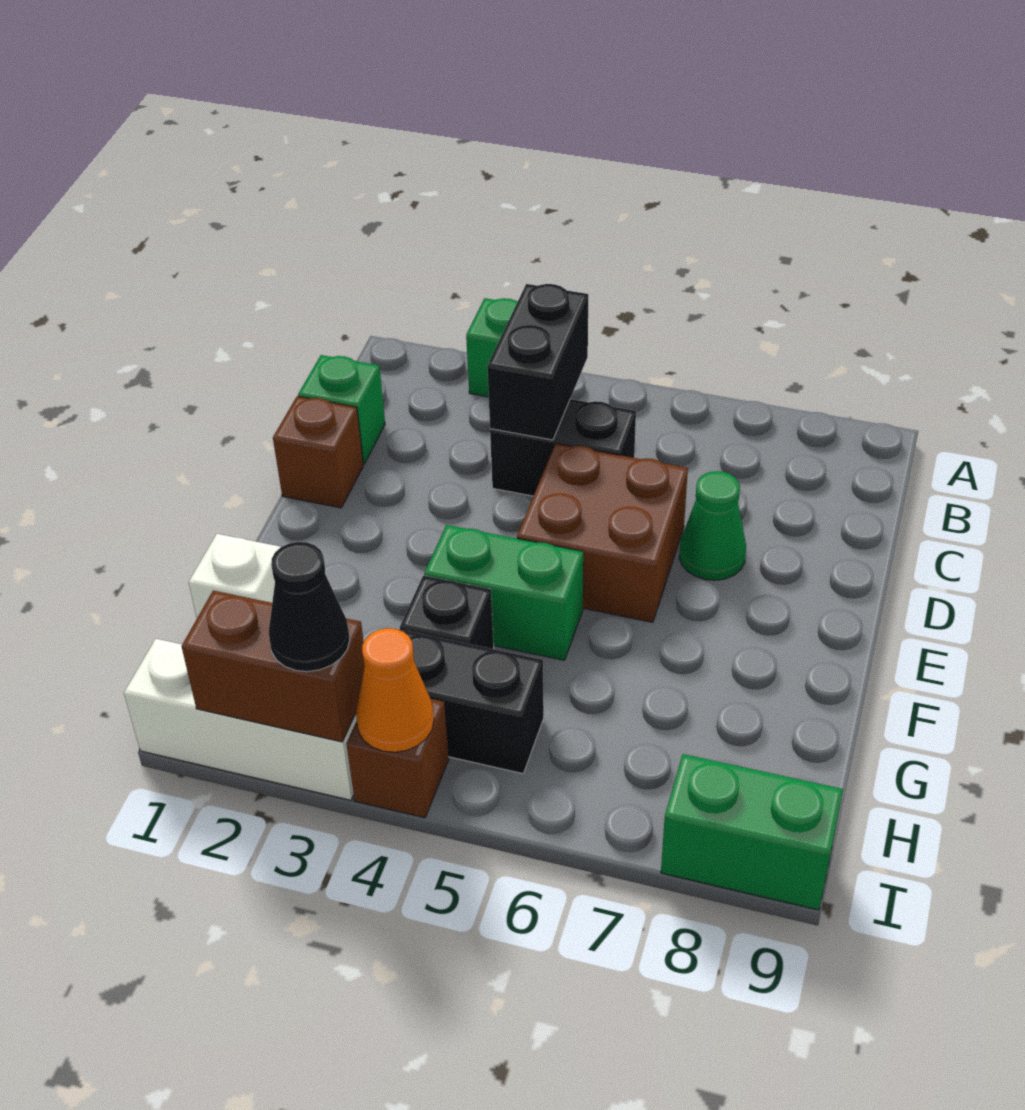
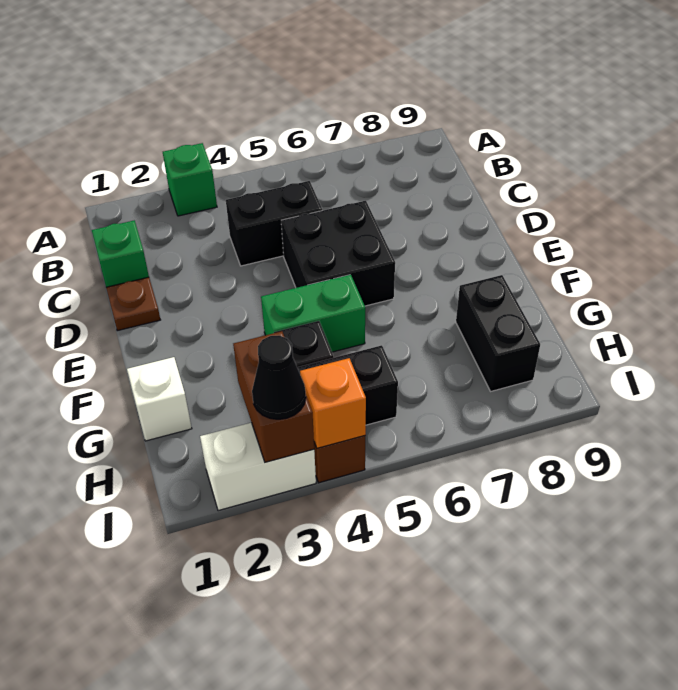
black brick B4:C4 level 2 -> black brick G8:H8 level 1
brown brick D1 level 1 -> brown plate D1 level 1
brown brick D5:E6 level 1 -> black brick D5:E6 level 1
green cone D7 level 1 -> none
white brick I1:I3 level 1 -> white brick I2:I3 level 1
brown brick I2:I3 level 2 -> brown brick H3:I3 level 2
orange cone I4 level 2 -> orange brick I4 level 2
green brick I8:I9 level 1 -> none

